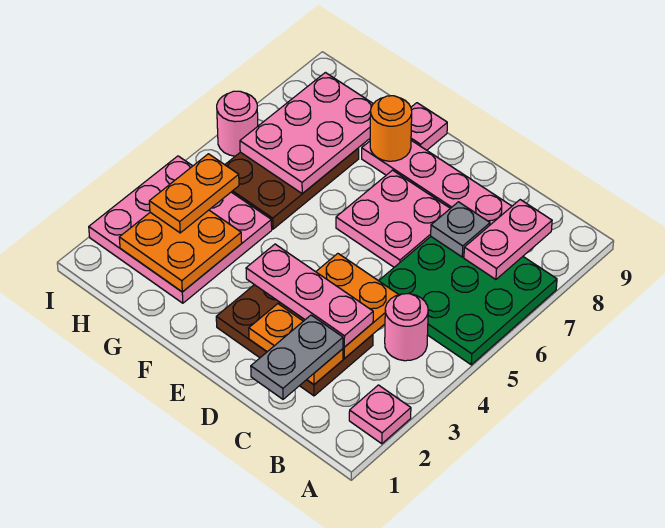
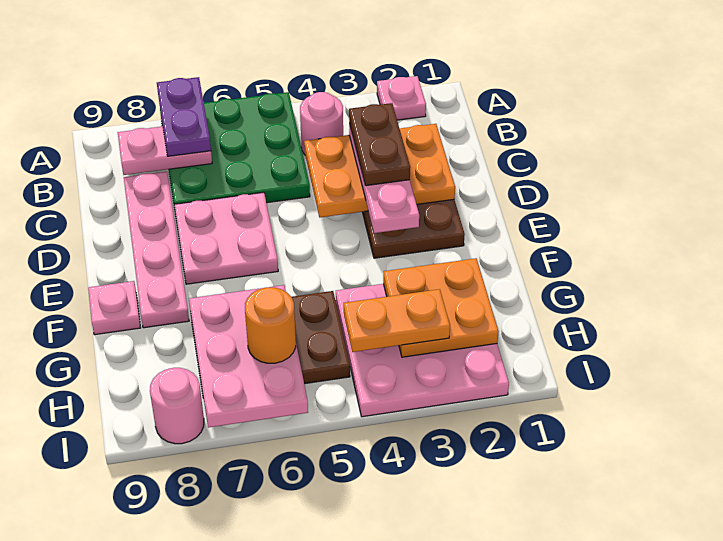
none -> purple plate A7:B7 level 3
grey plate C1:C2 level 3 -> none
none -> brown plate C3:D3 level 4
grey plate C7 level 2 -> none
orange round brick F8 level 2 -> orange round brick H6 level 3
pink plate G6:H8 level 2 -> pink plate G6:I7 level 2
pink round brick I6 level 1 -> pink round brick I8 level 1

